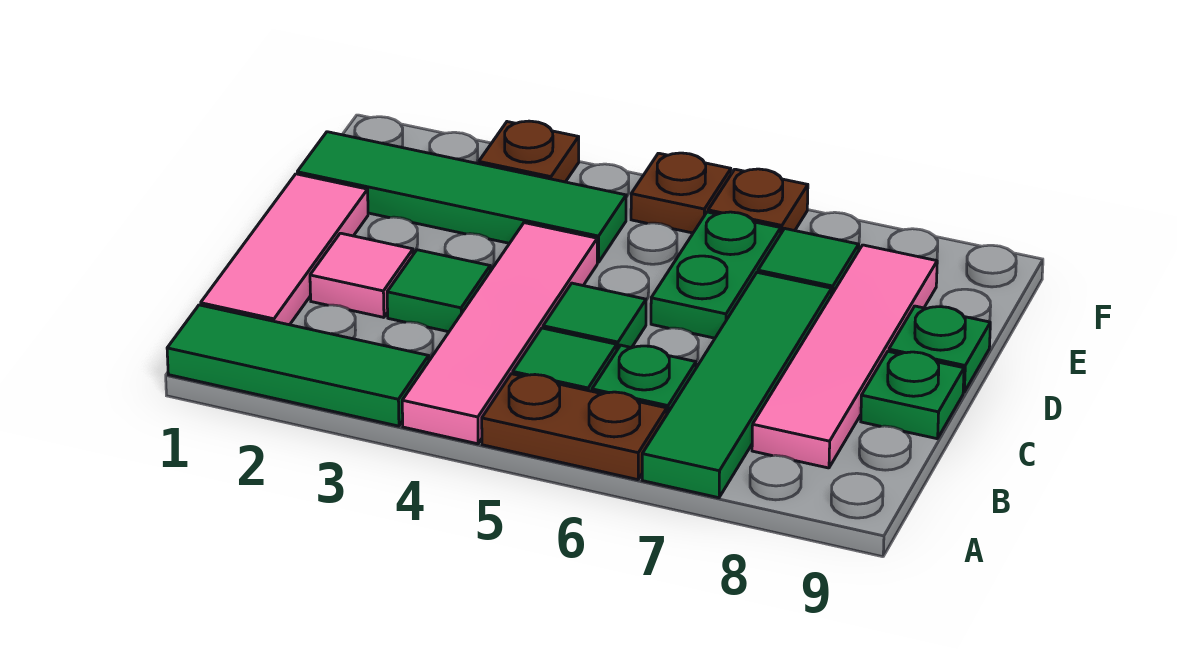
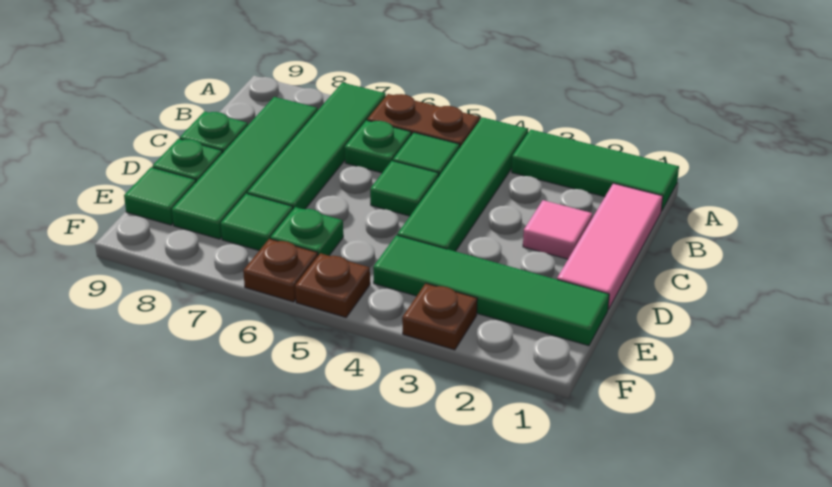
pink tile A4:D4 level 1 -> green tile A4:D4 level 1
pink tile B8:E8 level 1 -> green tile B8:E8 level 1
green tile C3 level 1 -> green tile E9 level 1
green plate D6:E6 level 1 -> green plate E6 level 1

